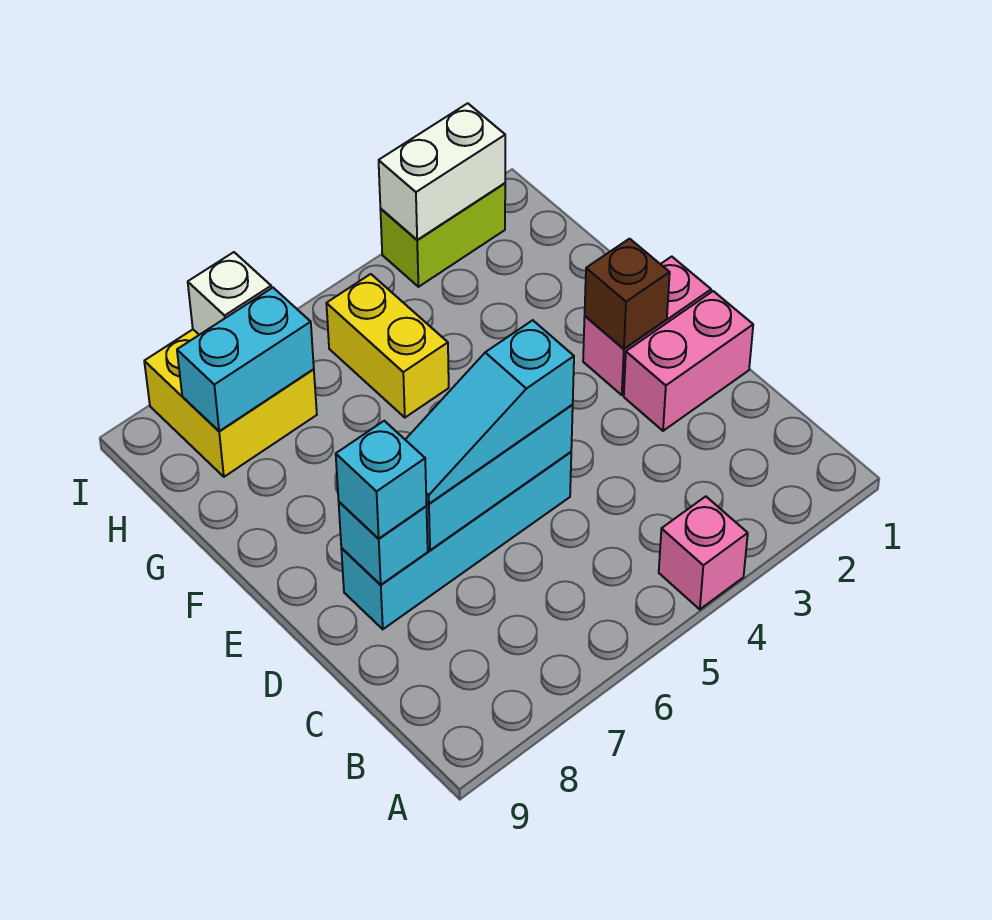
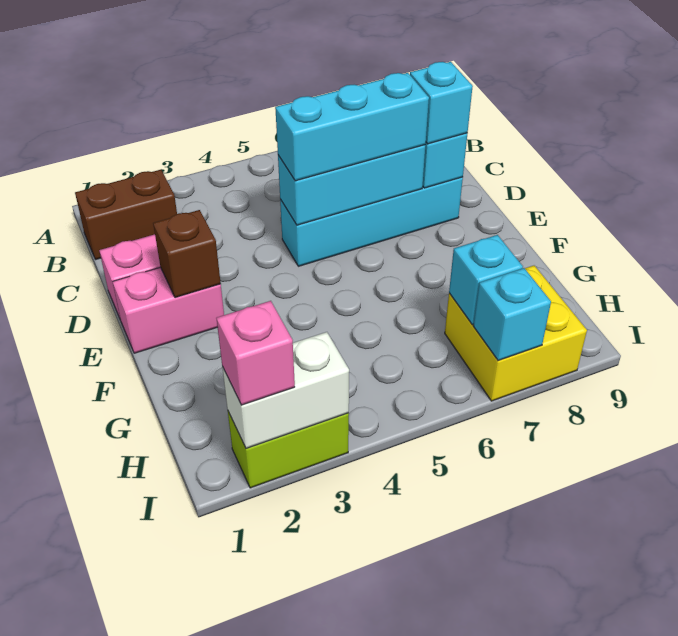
pink brick A4 level 1 -> pink brick I2 level 3
none -> brown brick B1:B2 level 1
cyan slope D5:D7 level 3 top 5 -> cyan brick D5:D7 level 3
yellow brick G5:H5 level 1 -> none
cyan brick H7:H8 level 2 -> cyan brick H7 level 2
white brick I7 level 2 -> cyan brick I7 level 2

